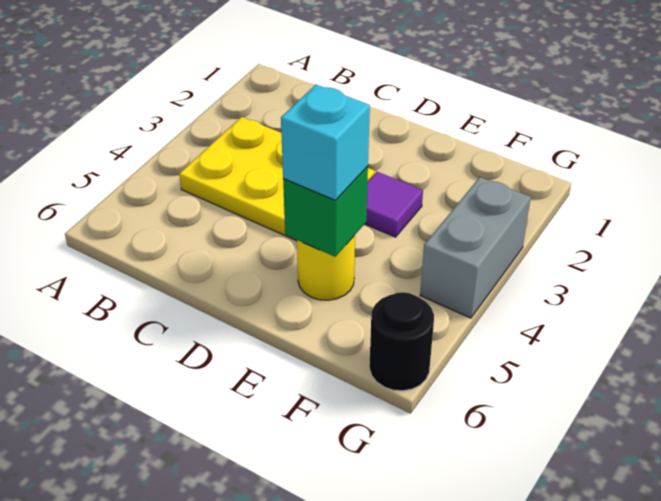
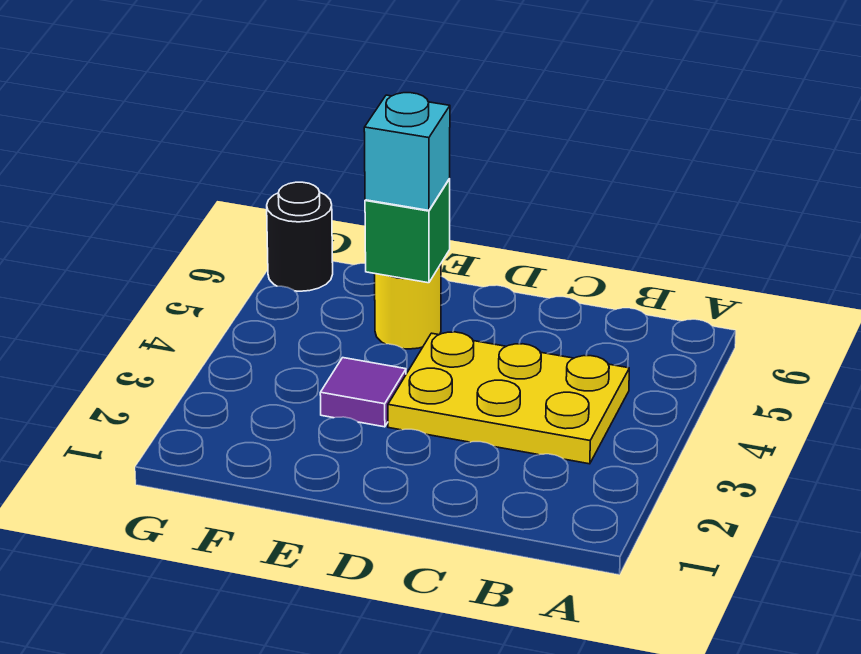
grey brick G3:G4 level 1 -> none

